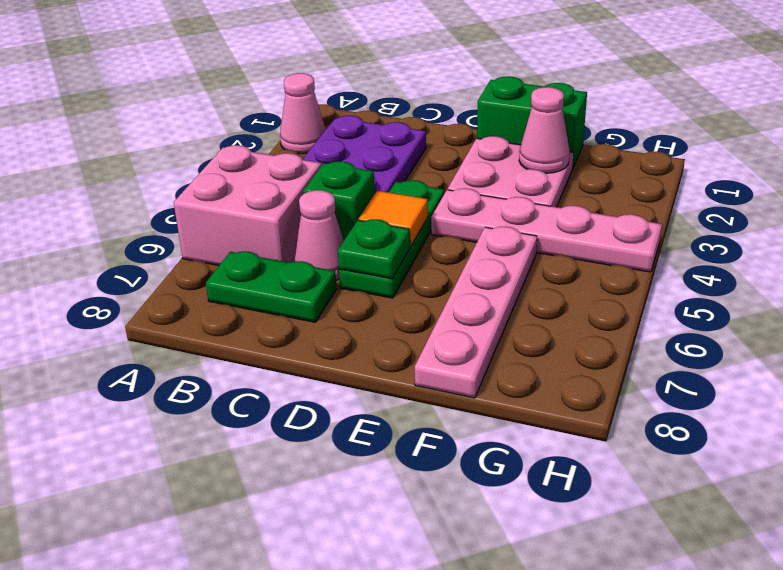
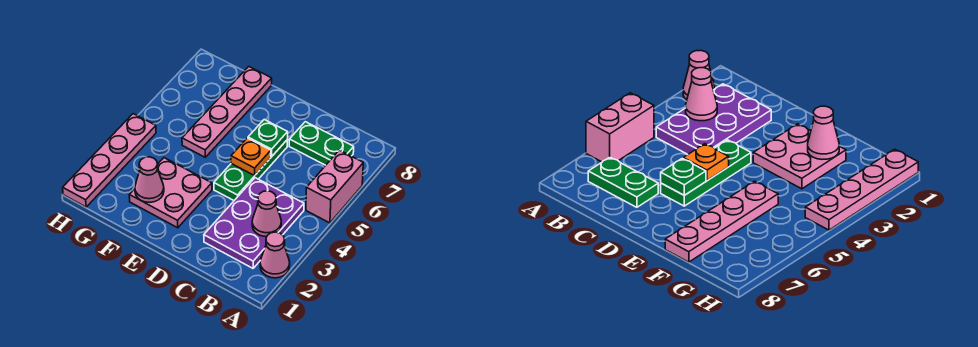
pink brick A5:B6 level 1 -> pink brick A5:A6 level 1
green brick C5 level 1 -> none
pink cone C6 level 1 -> pink cone B3 level 2
orange tile D5 level 2 -> orange plate D5 level 2
green brick E1:F1 level 1 -> none
pink plate E4:H4 level 1 -> pink plate H1:H4 level 1

